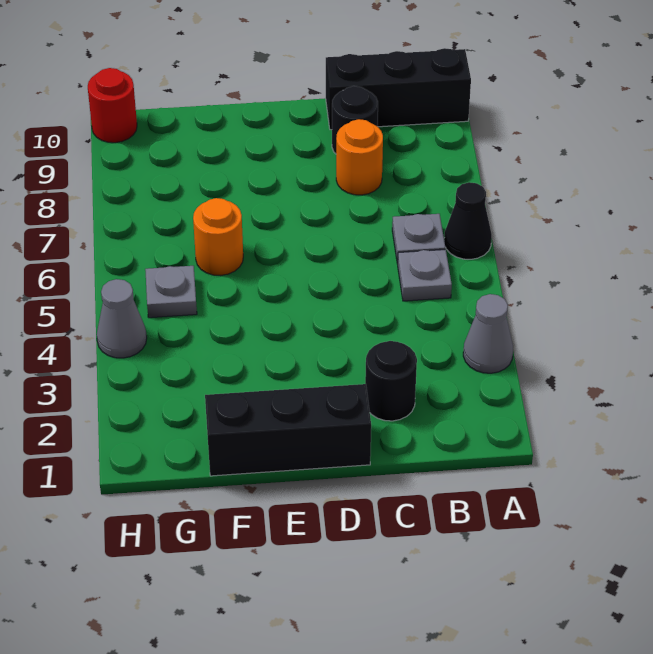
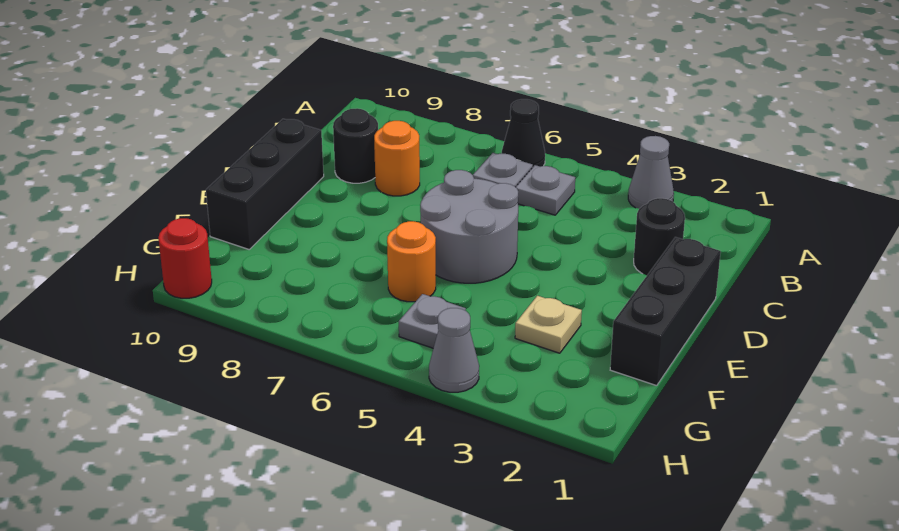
black brick A10:C10 level 1 -> black brick D10:F10 level 1
none -> grey round brick D5:E6 level 1
none -> tan plate F3 level 1

